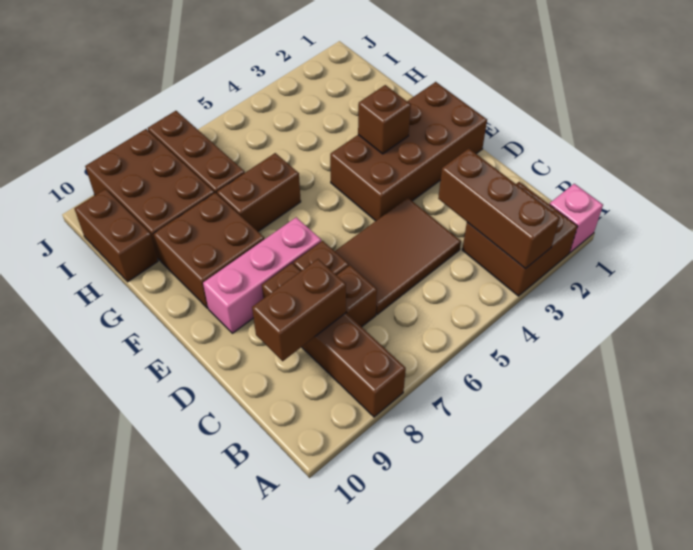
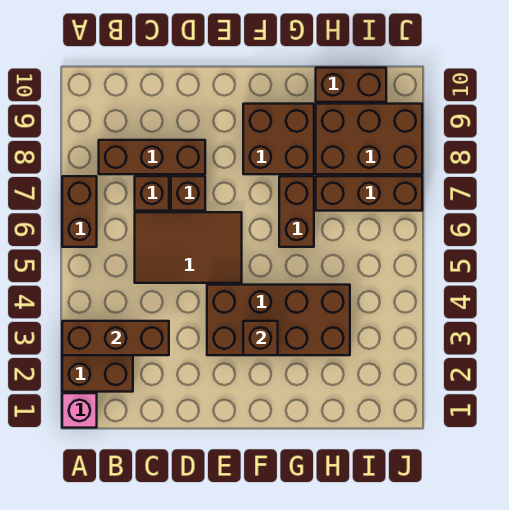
brown brick A8:D8 level 1 -> brown brick B8:D8 level 1
brown tile C4:D6 level 1 -> brown tile C5:E6 level 1
brown brick C8:C9 level 2 -> brown brick A6:A7 level 1
brown brick E1:F4 level 1 -> brown brick E3:H4 level 1
pink brick E7:E9 level 1 -> none

